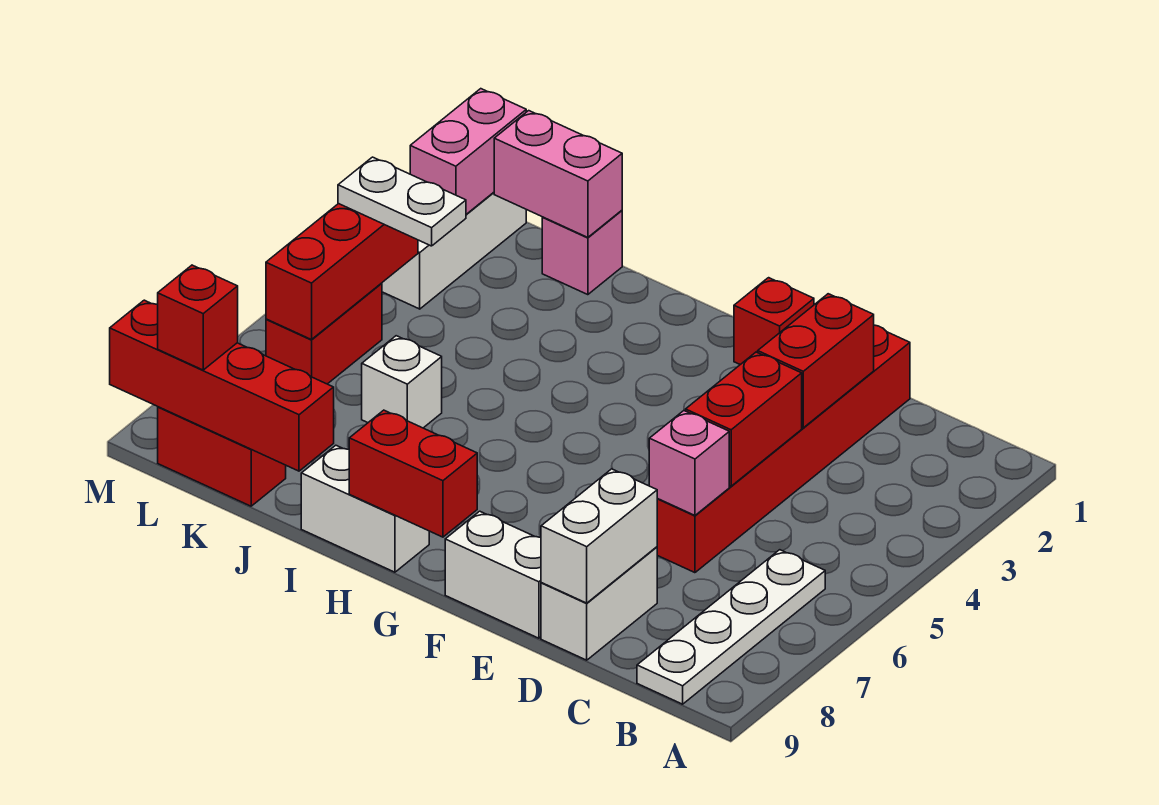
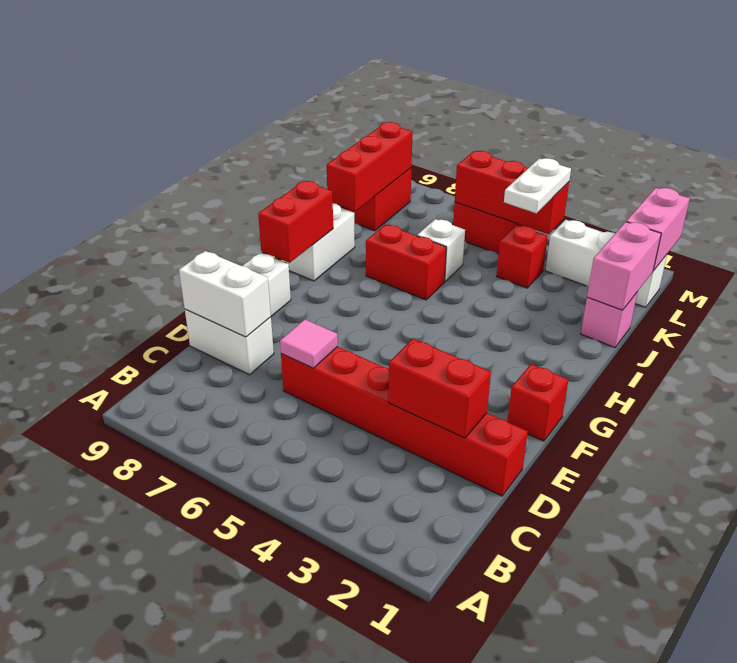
white plate B6:B9 level 1 -> none
red brick D4:D5 level 2 -> red brick I6:I7 level 1
pink brick D6 level 2 -> pink tile D6 level 2
red brick J9:M9 level 2 -> red brick J9:L9 level 2
pink brick L1:L2 level 2 -> pink brick L1:M1 level 2
red brick L9 level 3 -> red brick K4 level 1

